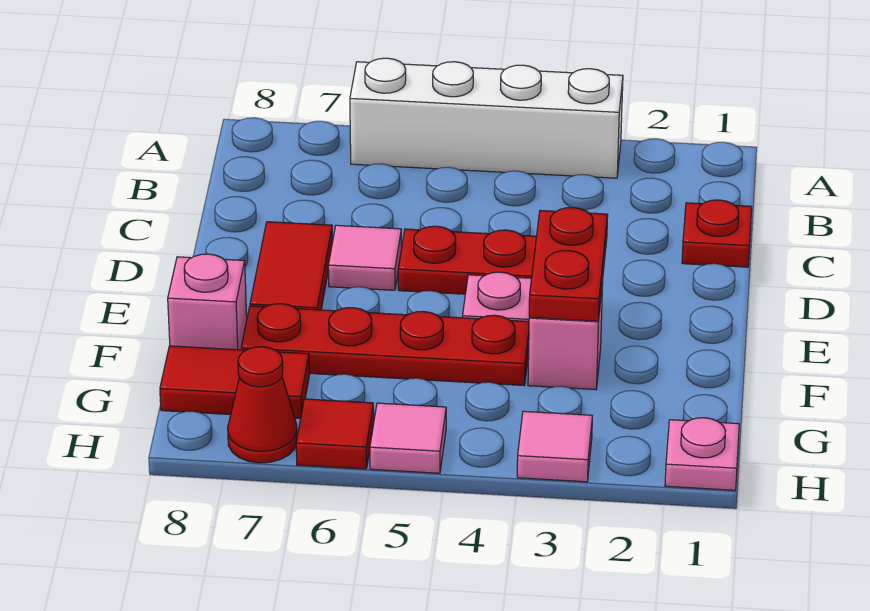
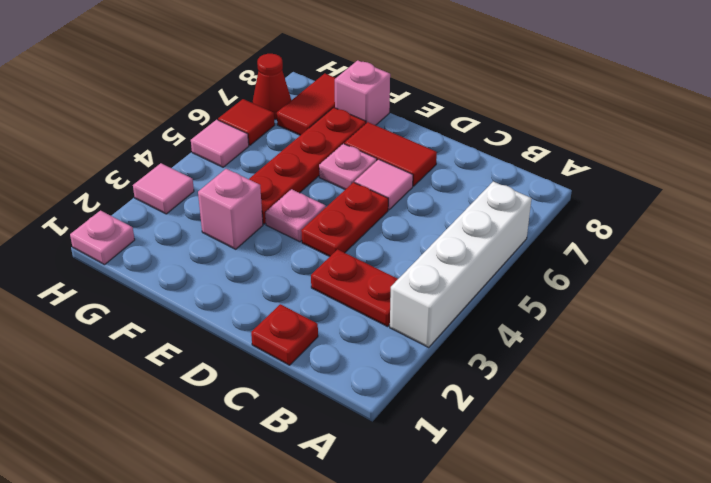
red plate E3:F3 level 2 -> red plate B3:C3 level 1
none -> pink plate E6 level 1

